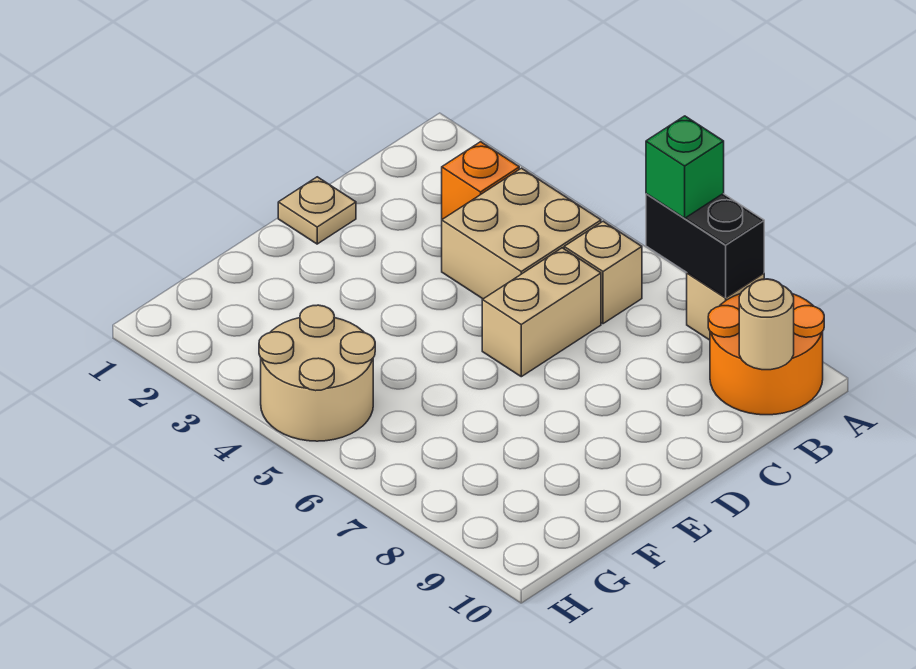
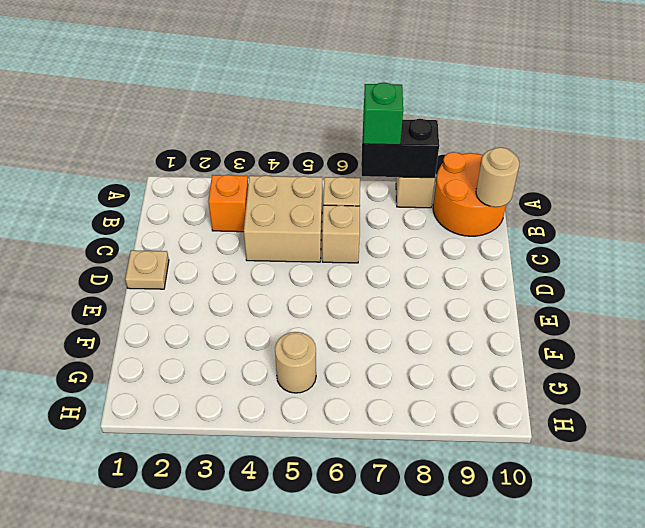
tan brick C6:D6 level 1 -> tan brick C6 level 1
tan round brick G4:H5 level 1 -> tan round brick G5 level 1

